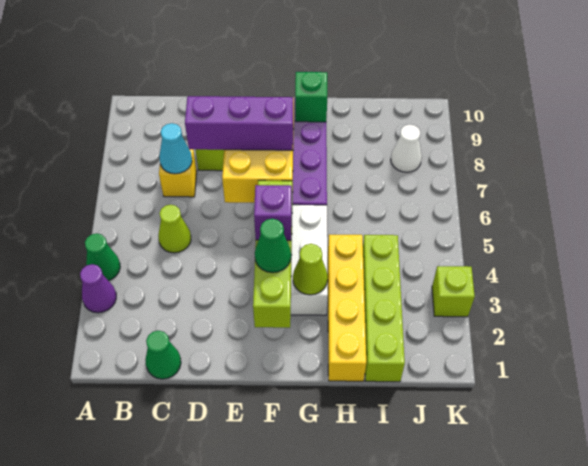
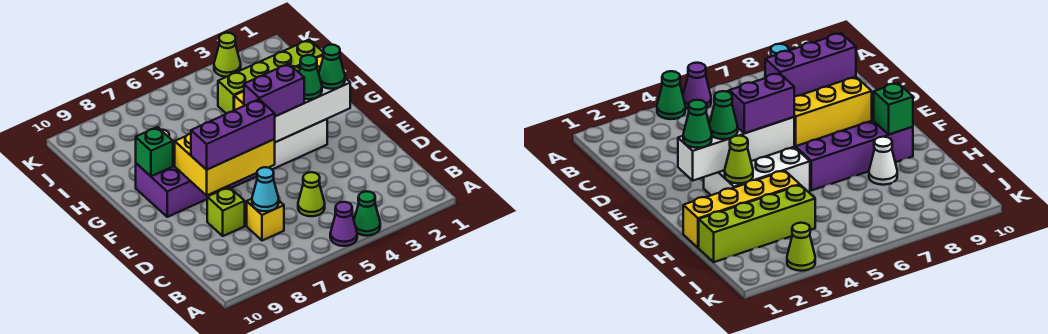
purple cone A3 level 1 -> purple cone A5 level 1
green cone C1 level 1 -> green cone F2 level 3
purple brick D7:F7 level 3 -> purple brick E6:E8 level 3
lime brick F2:F5 level 2 -> white brick F2:F5 level 2
purple brick F4 level 3 -> purple brick F4:F5 level 3
white cone J8 level 1 -> white cone H8 level 1
lime brick K3 level 1 -> lime cone K3 level 1

